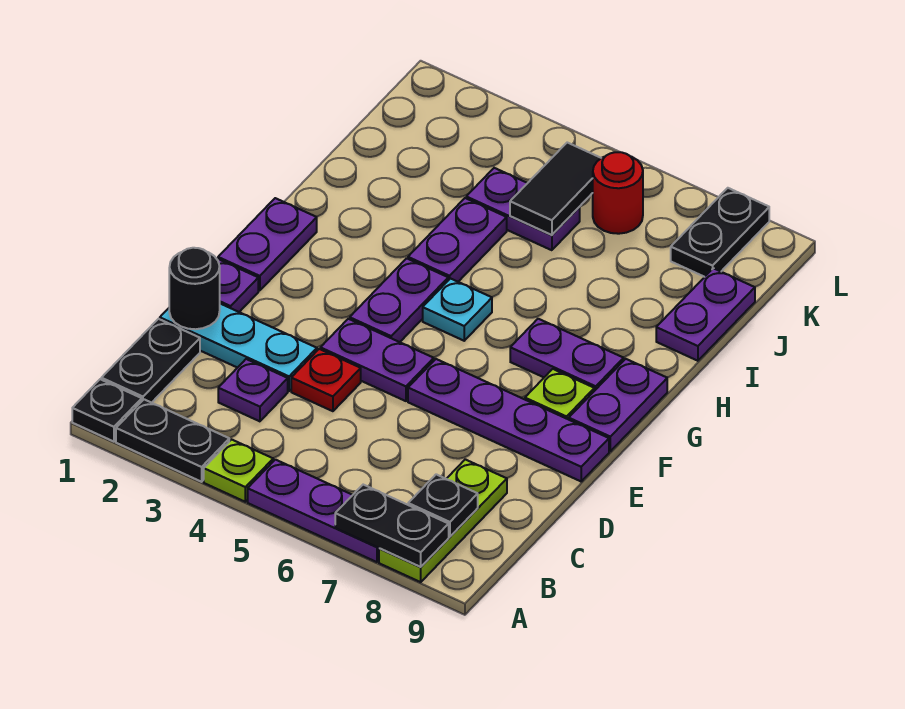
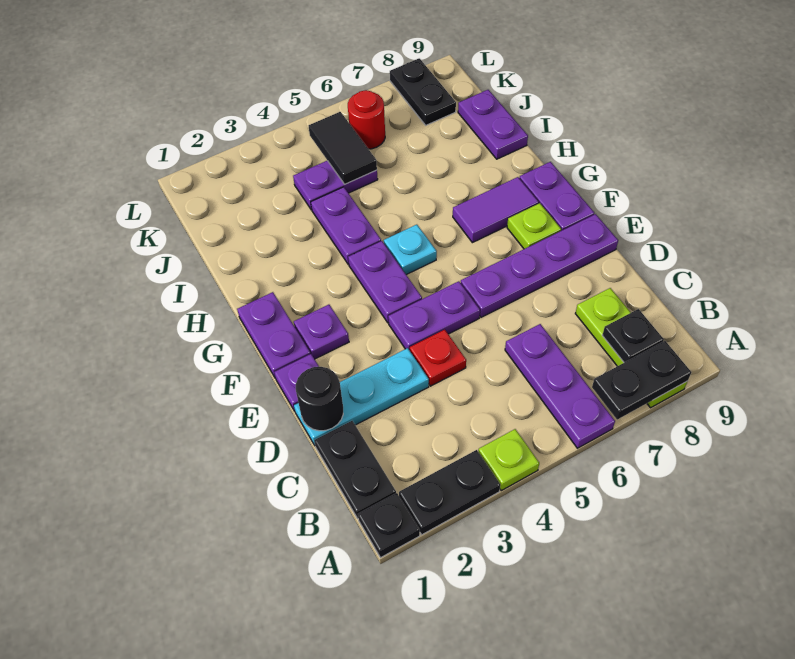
purple plate A5:A7 level 1 -> purple plate A6:C6 level 1
purple plate C3 level 1 -> purple plate F2 level 1
purple plate G7:G8 level 1 -> purple tile G7:G8 level 1

